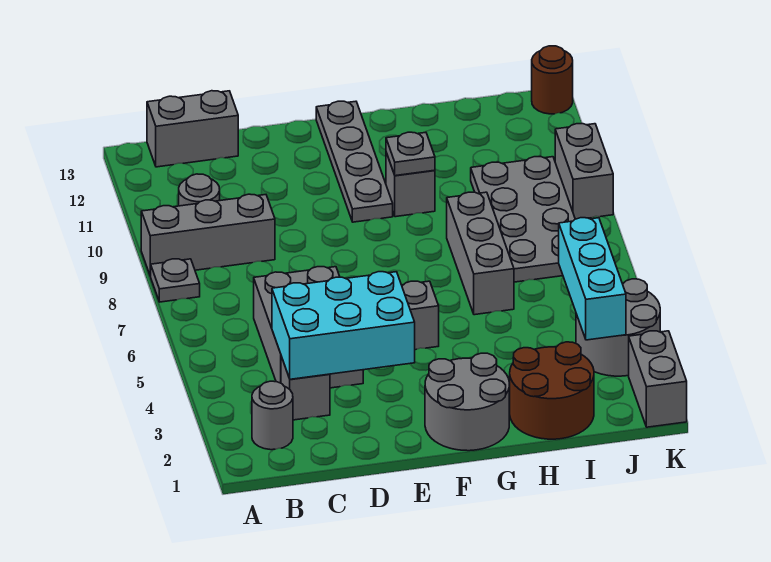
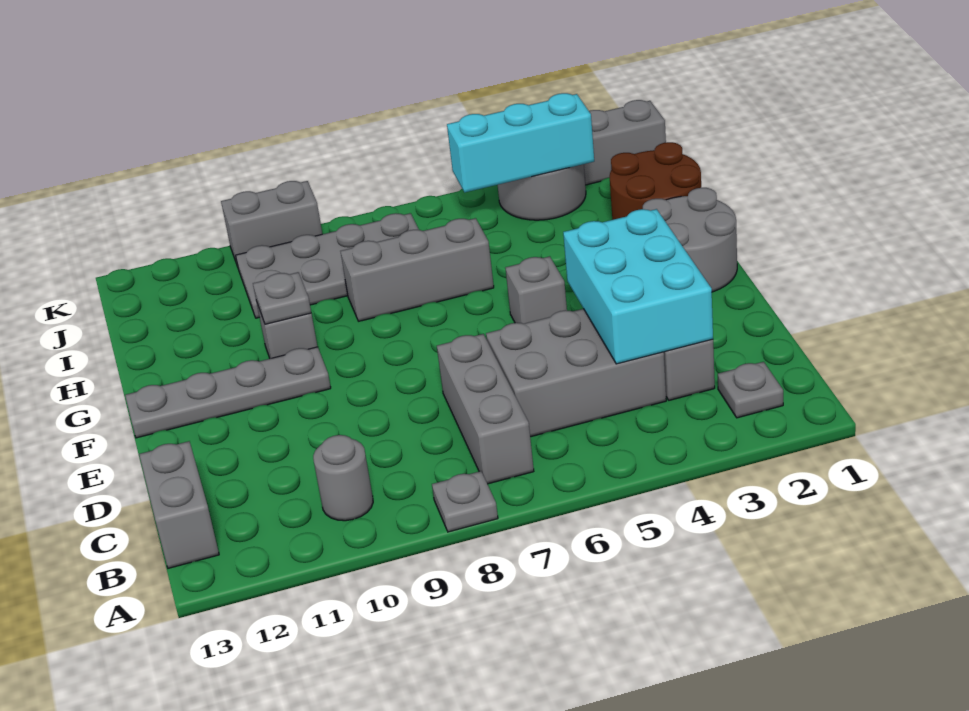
grey brick A9:C9 level 1 -> grey brick B7:D7 level 1
grey round brick B2 level 1 -> grey plate B2 level 1
brown round brick K13 level 1 -> none

